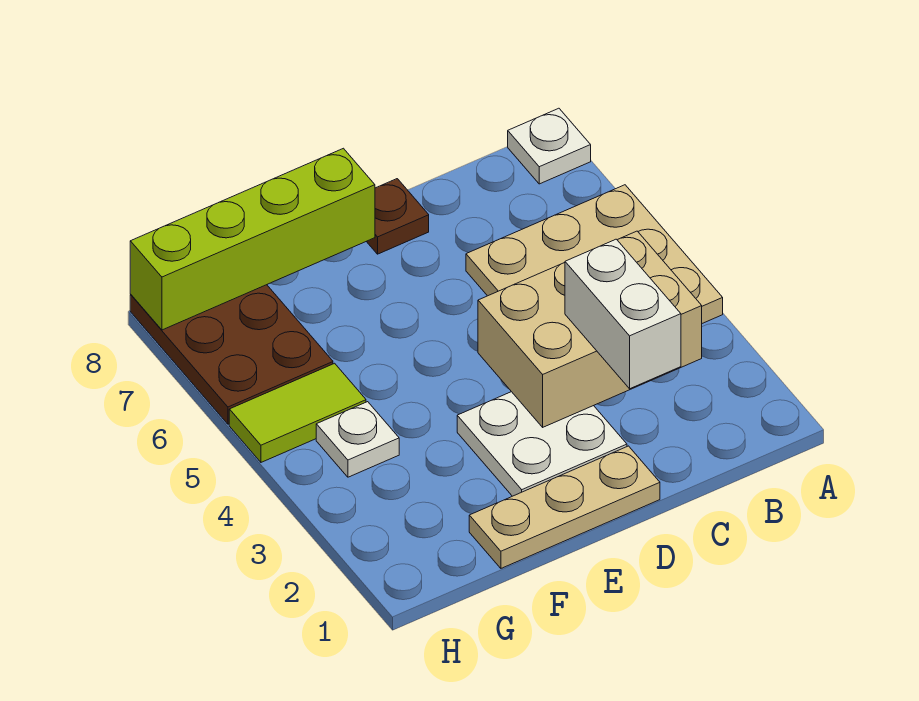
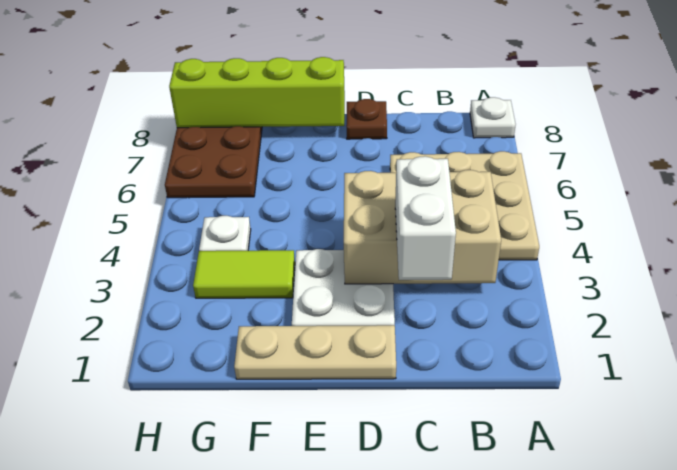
lime tile G5:H5 level 1 -> lime tile F3:G3 level 1

